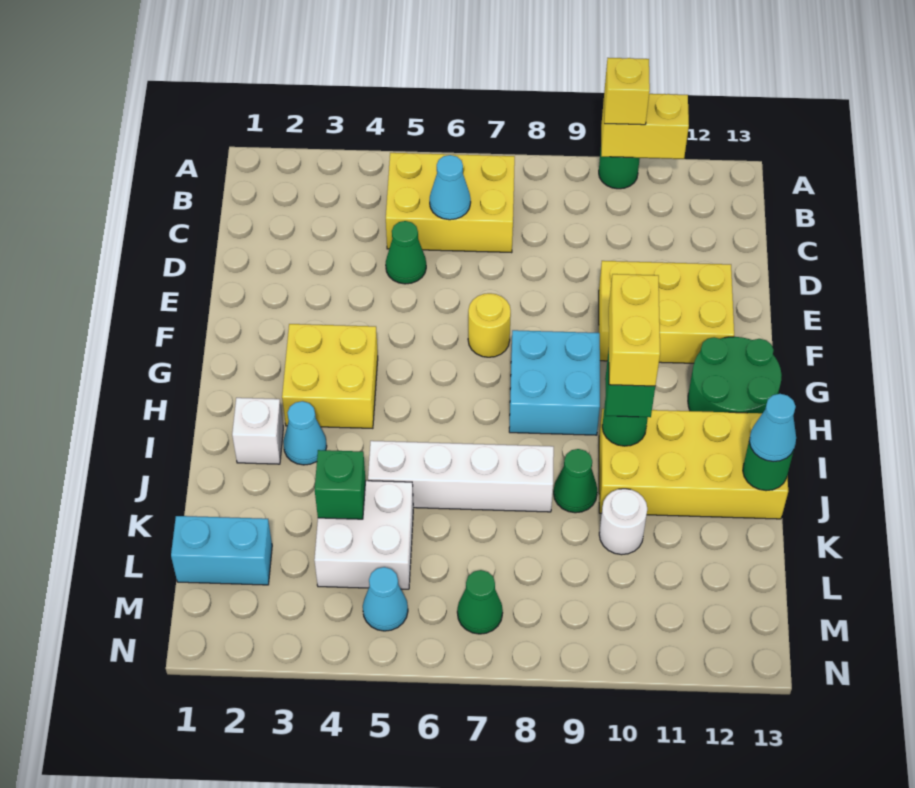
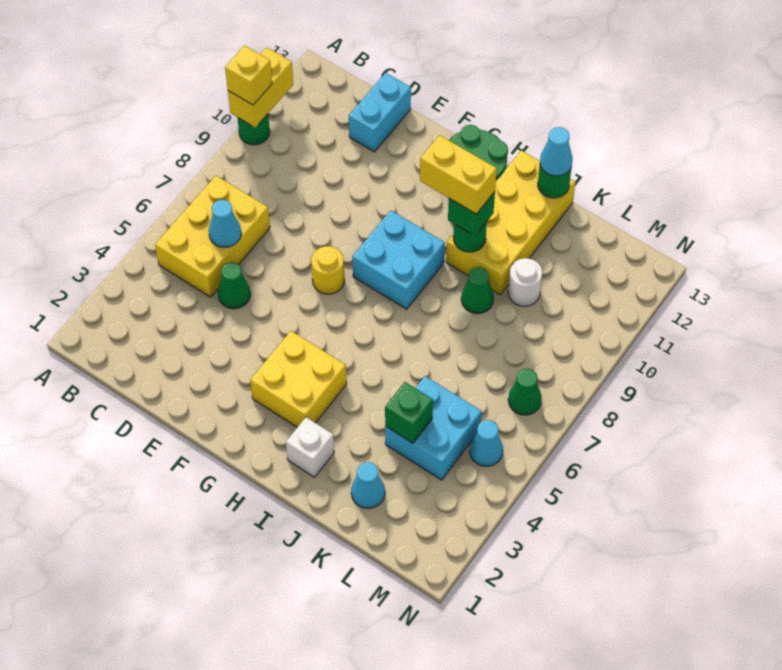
yellow brick E10:F12 level 1 -> none
cyan cone I3 level 1 -> cyan cone K2 level 1
white brick J5:J8 level 1 -> none
white brick K4:L5 level 1 -> cyan brick K4:L5 level 1
cyan brick L1:L2 level 1 -> cyan brick D12:D13 level 1

